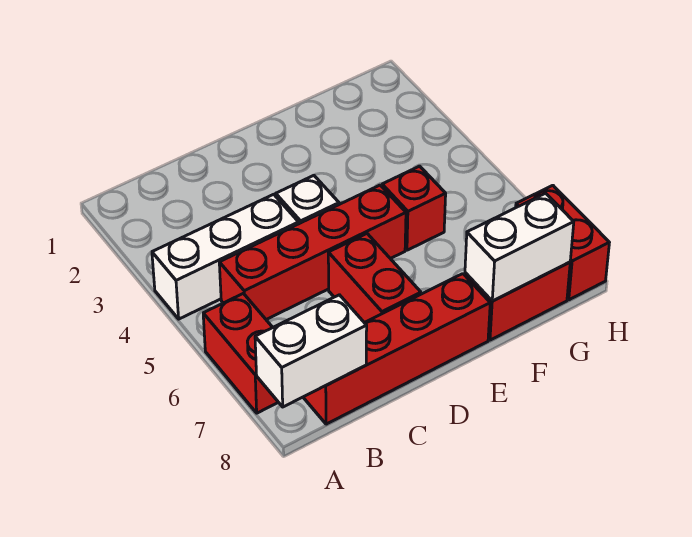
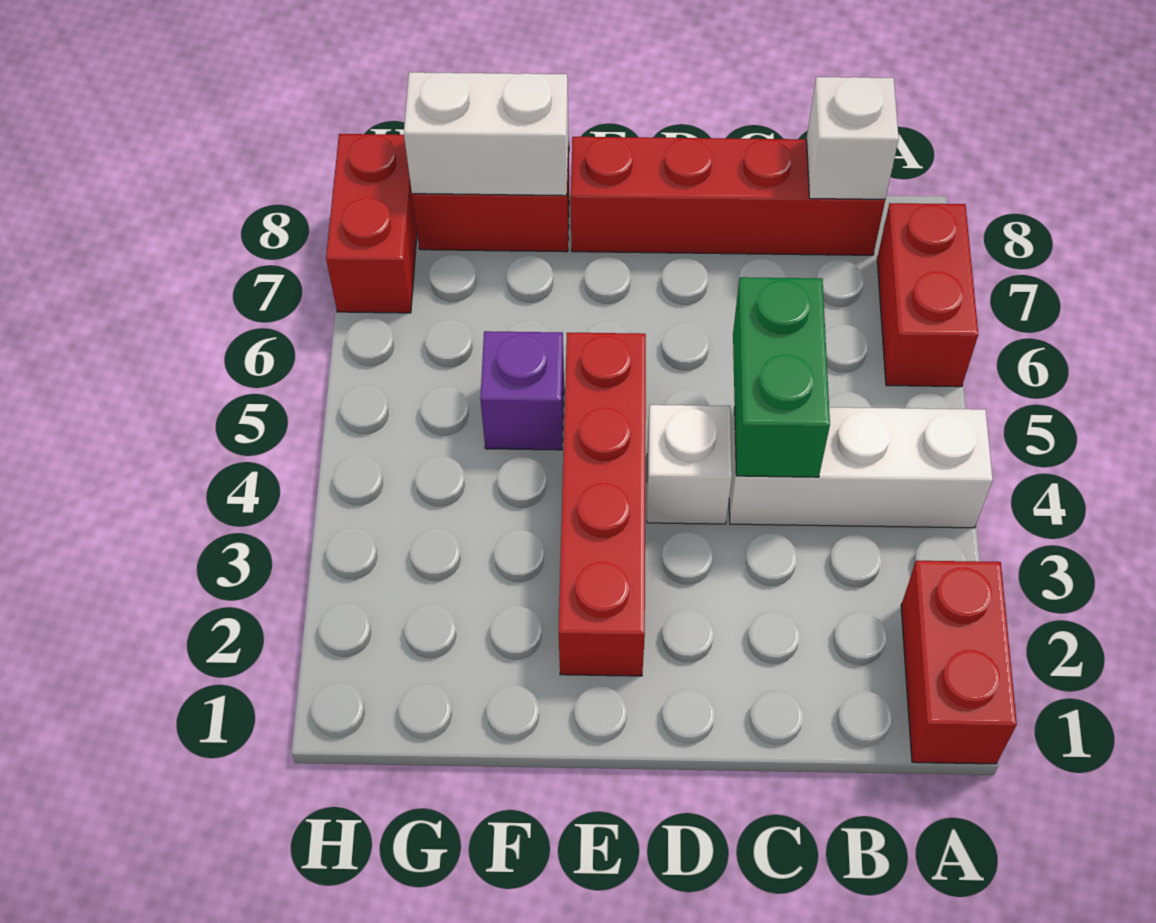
white brick A8:B8 level 2 -> white brick B8 level 2
red brick B5:E5 level 1 -> red brick E2:E5 level 1
none -> green brick C4:C5 level 2
red brick D6:D7 level 1 -> red brick A1:A2 level 1
red brick F5 level 1 -> purple brick F5 level 1

